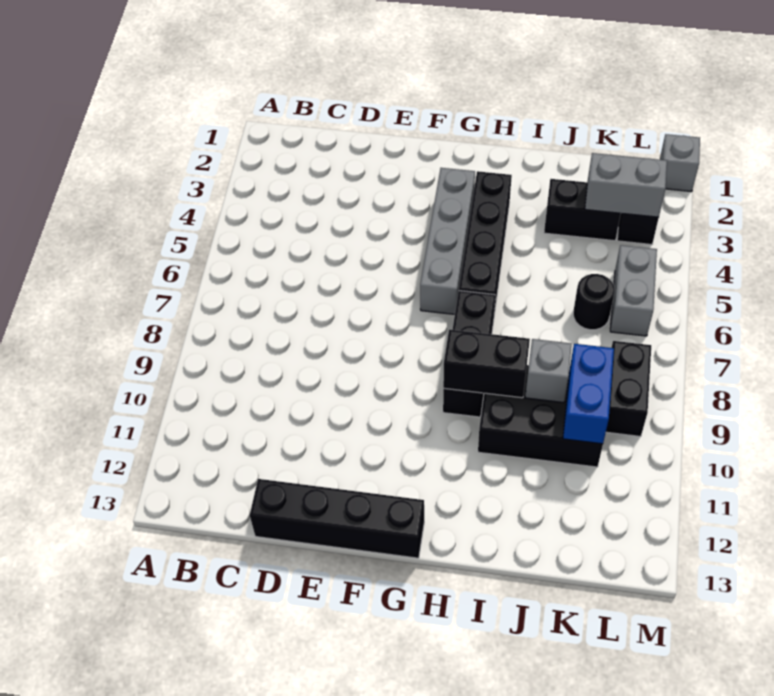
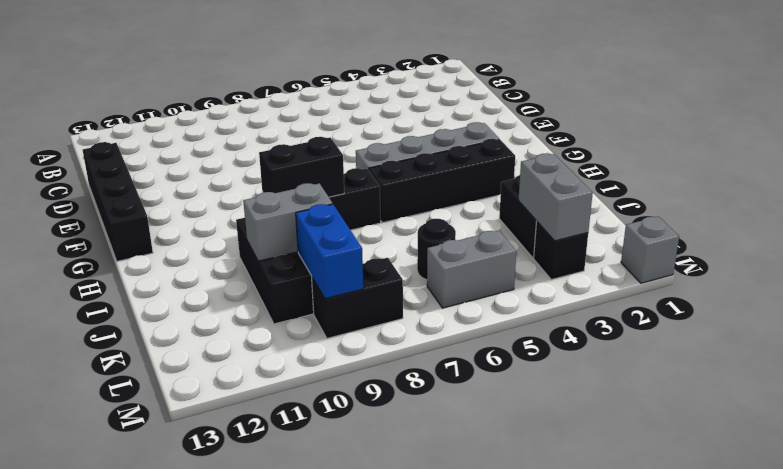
black brick H9:I9 level 2 -> black brick H8:H9 level 2
grey brick J9 level 2 -> grey brick J9:J10 level 2
blue brick K9:K10 level 2 -> blue brick K9:L9 level 2

